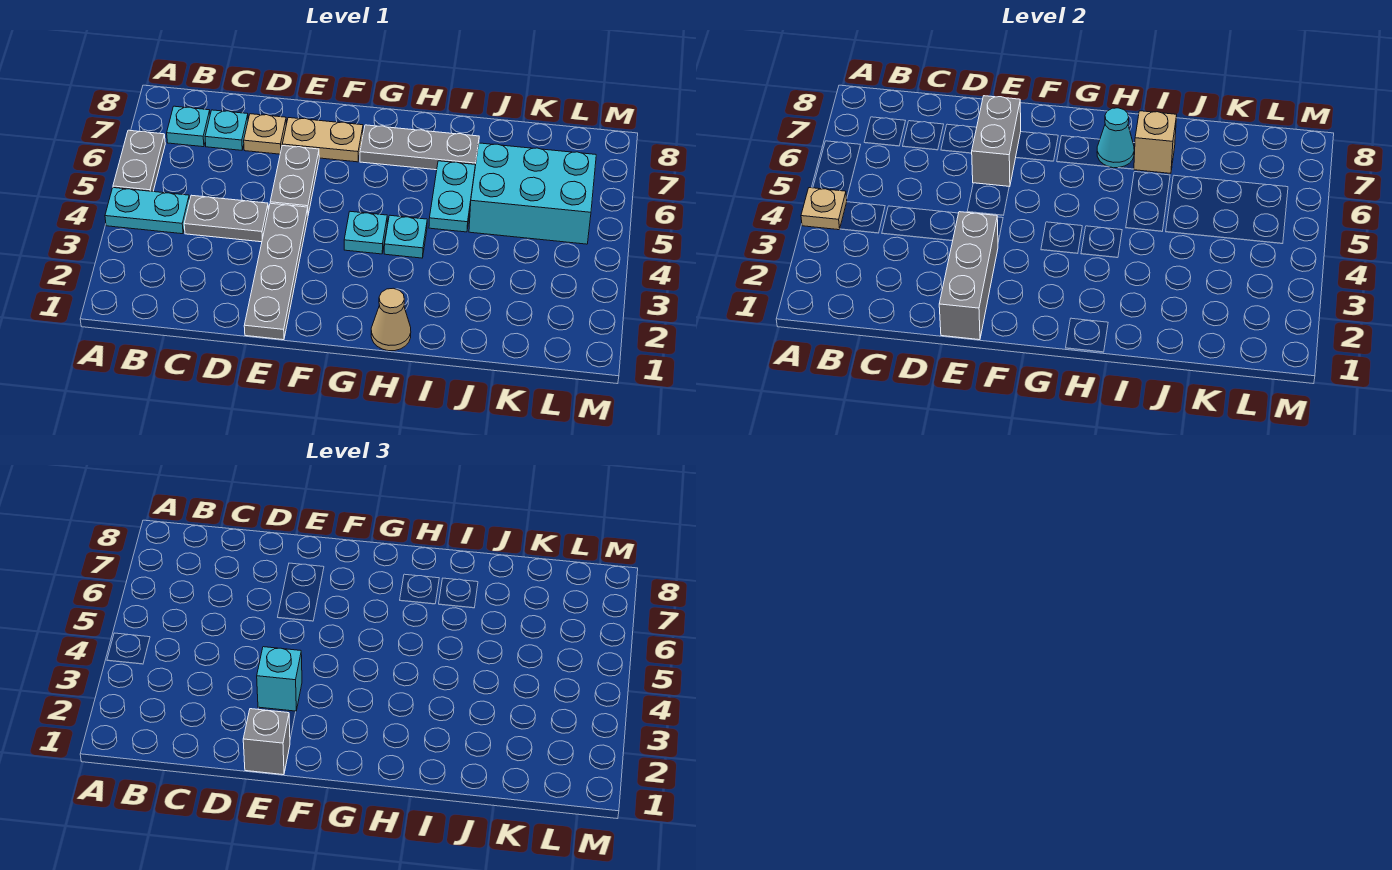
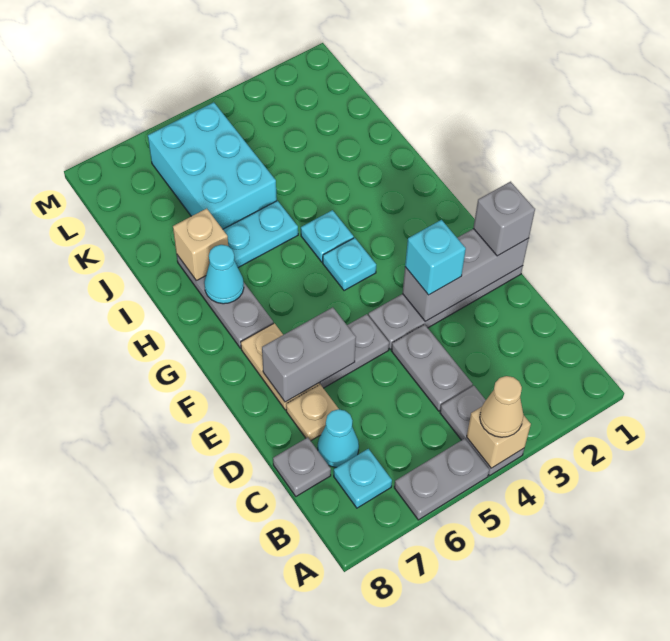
cyan plate A4:B4 level 1 -> grey plate A4:B4 level 1
tan plate A4 level 2 -> tan brick A4 level 2
cyan plate C7 level 1 -> cyan cone C7 level 1
none -> grey plate C8 level 1
tan cone H1 level 1 -> tan cone A4 level 3

